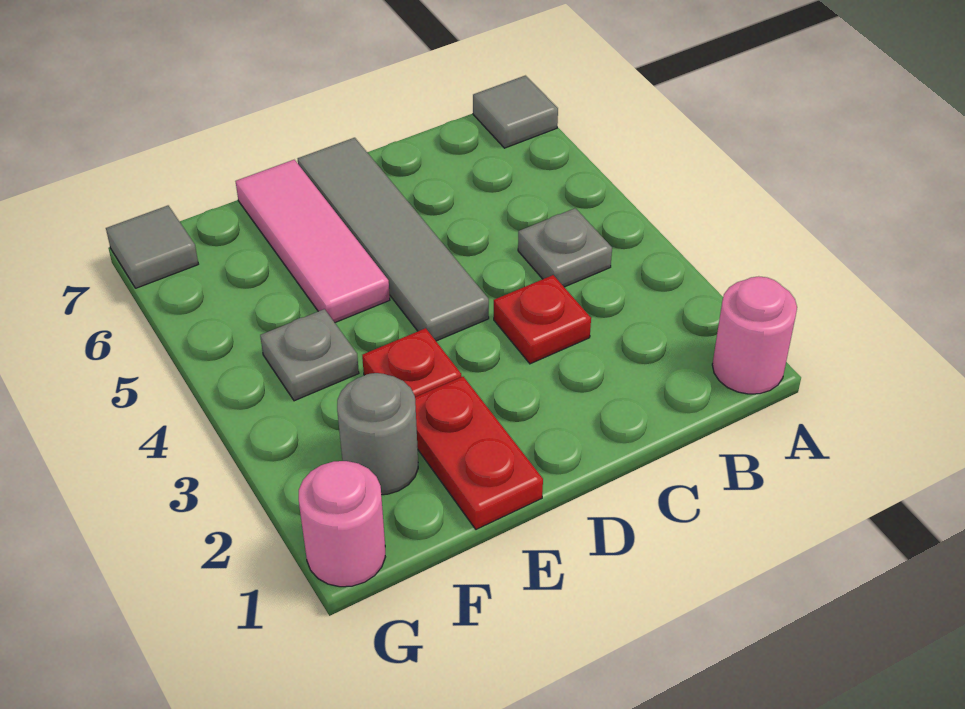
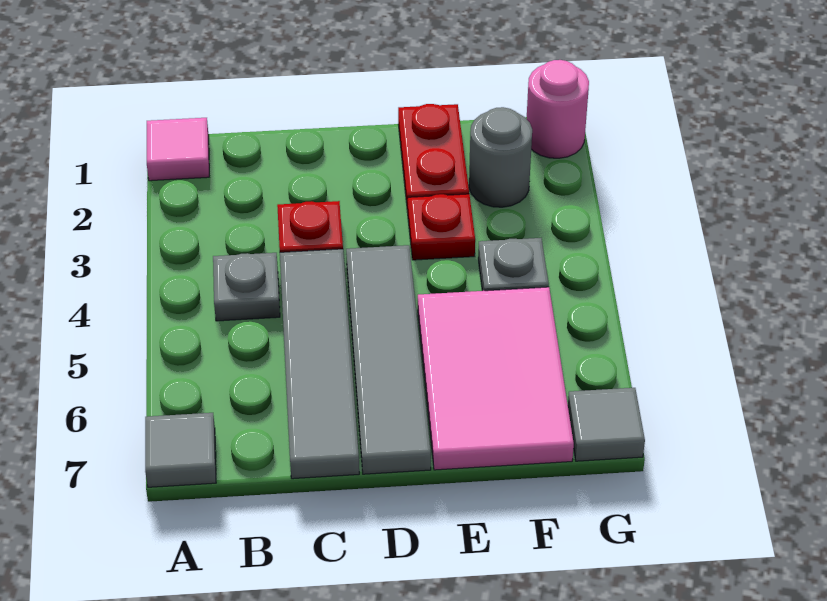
pink round brick A1 level 1 -> pink tile A1 level 1
none -> grey tile C4:C7 level 1
pink tile E5:E7 level 1 -> pink tile E5:F7 level 1

